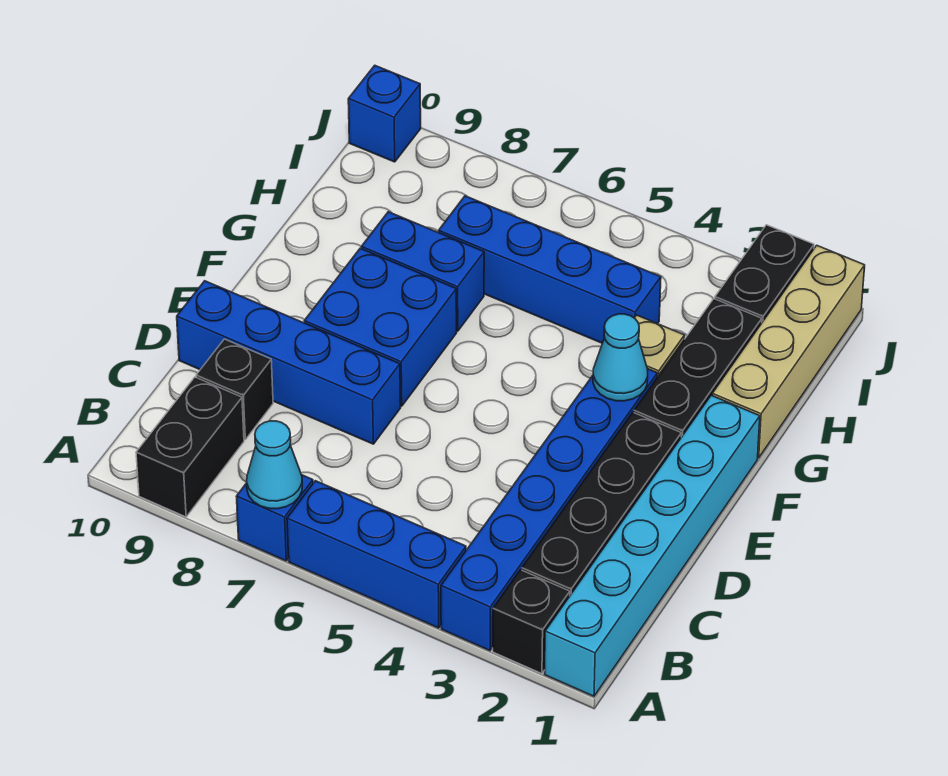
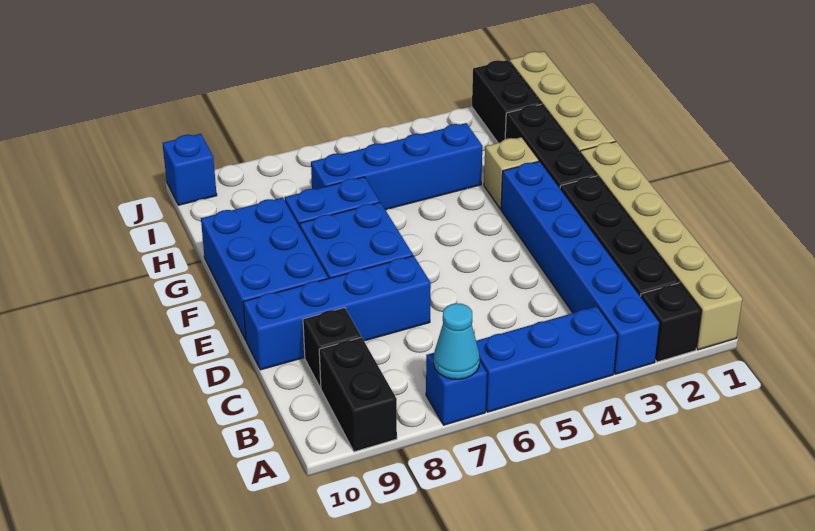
cyan brick A1:F1 level 1 -> tan brick A1:F1 level 1
none -> blue brick E9:G10 level 1
cyan cone F3 level 2 -> none

